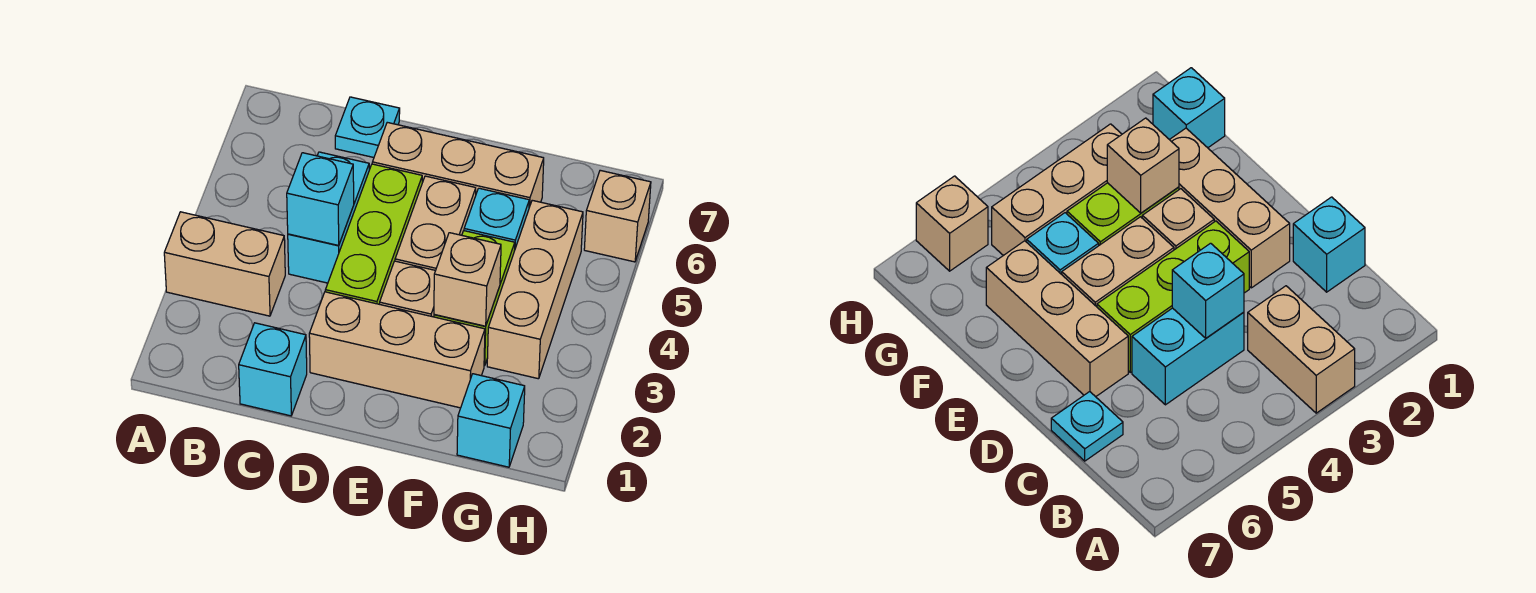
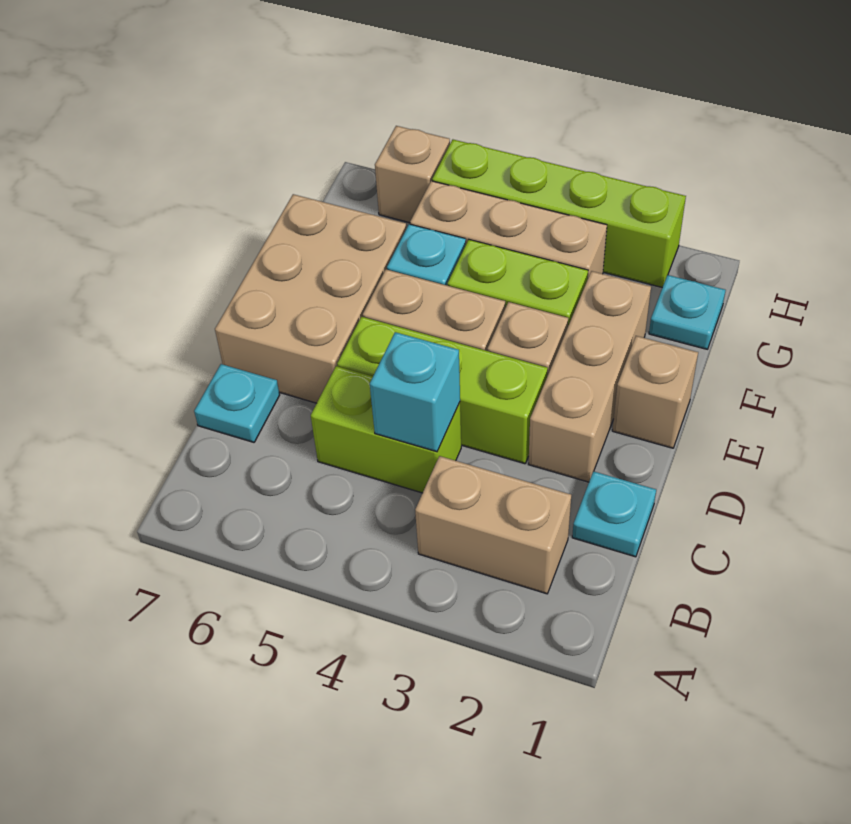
tan brick A3:B3 level 1 -> tan brick B2:B3 level 1
cyan brick C1 level 1 -> cyan plate C1 level 1
cyan brick C4:C5 level 1 -> lime brick C4:C5 level 1
tan brick D6:F6 level 1 -> tan brick D6:F7 level 1
tan brick F3 level 2 -> tan brick E1 level 1
cyan brick G1 level 1 -> cyan plate G1 level 1
none -> lime brick H2:H5 level 1

